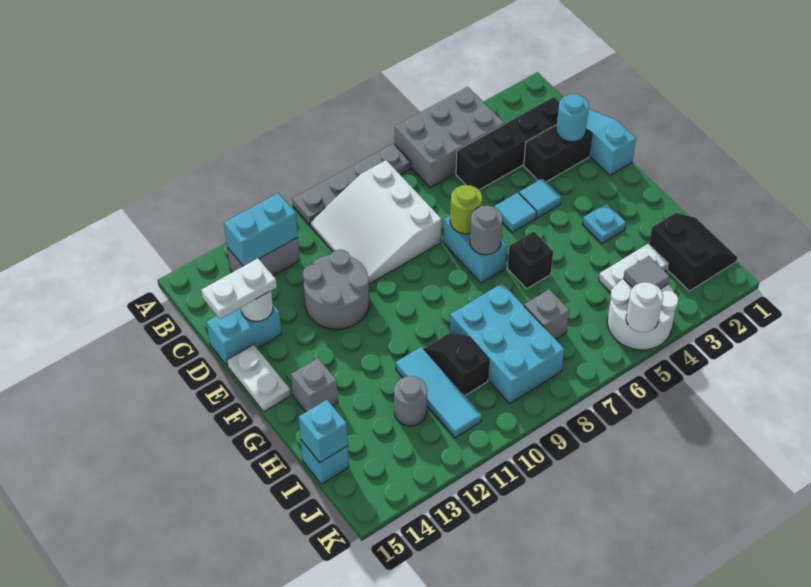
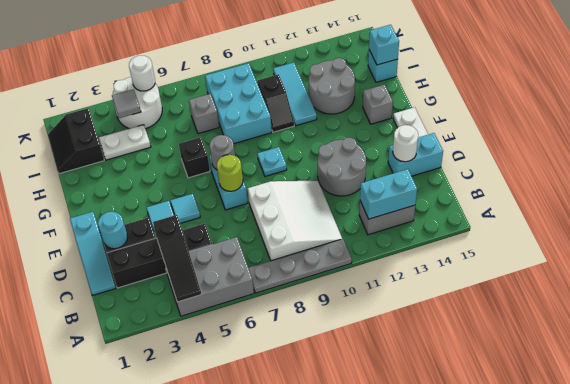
none -> black slope A4:C4 level 2 top C
white plate D14:D15 level 3 -> none
cyan plate G3 level 1 -> cyan plate F9 level 1
grey round brick I12 level 1 -> grey round brick H12:I13 level 1

